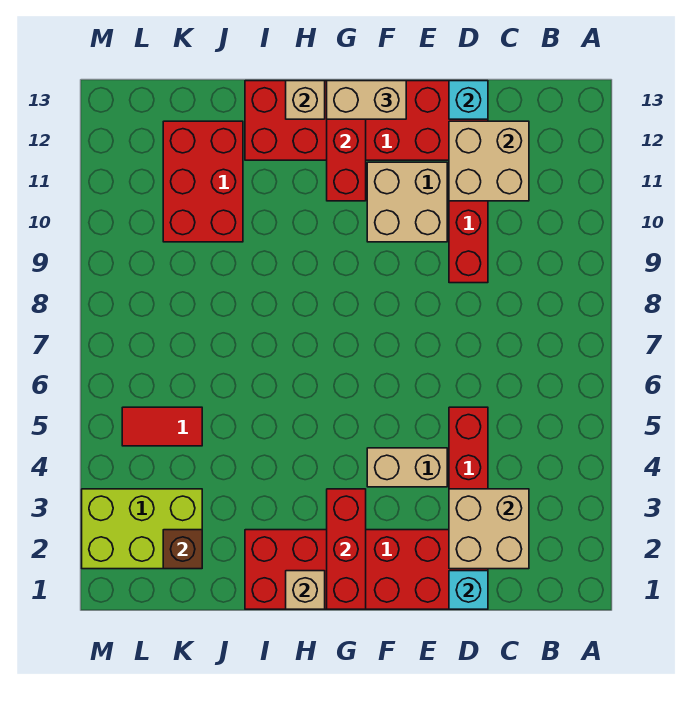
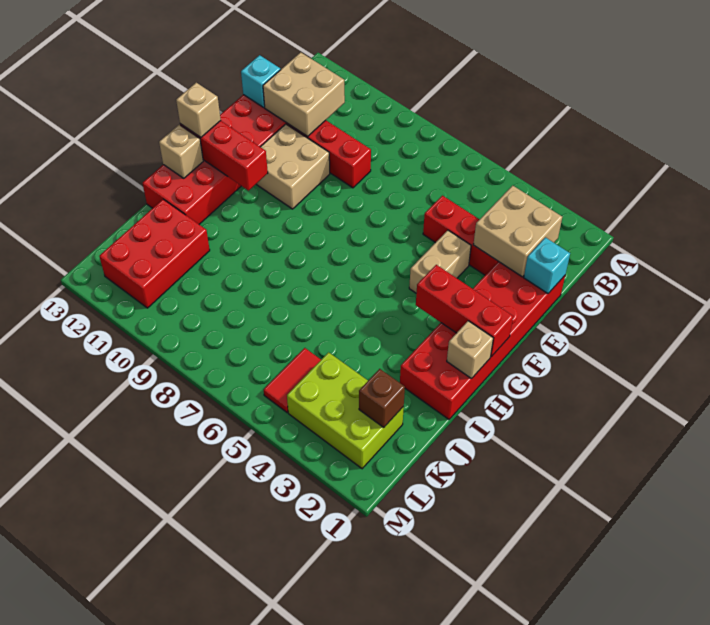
tan brick F13:G13 level 3 -> tan brick G13 level 3
red brick J10:K12 level 1 -> red brick J11:L12 level 1
lime brick K2:M3 level 1 -> lime brick K2:L4 level 1

